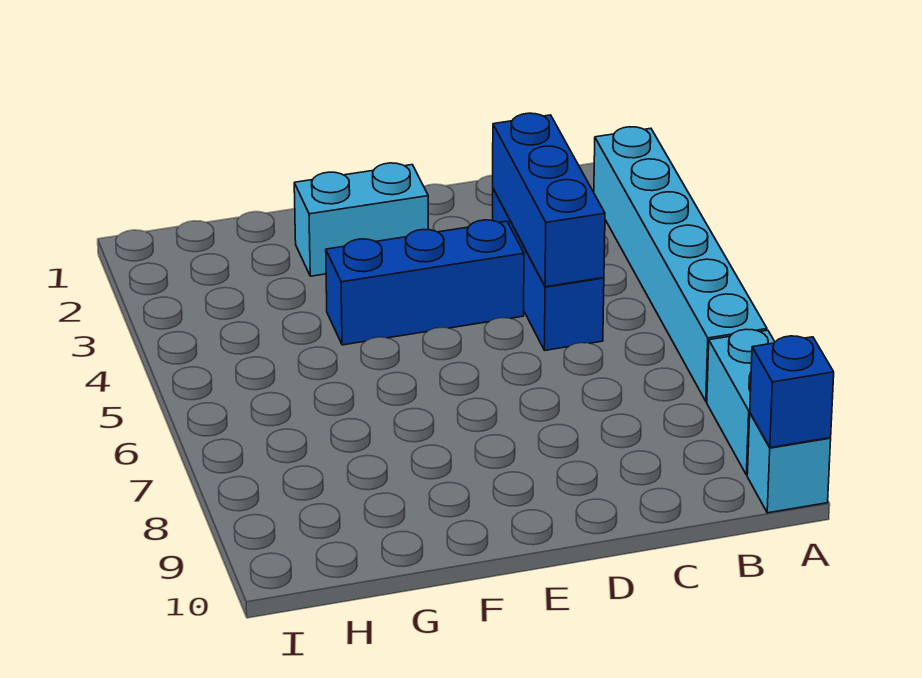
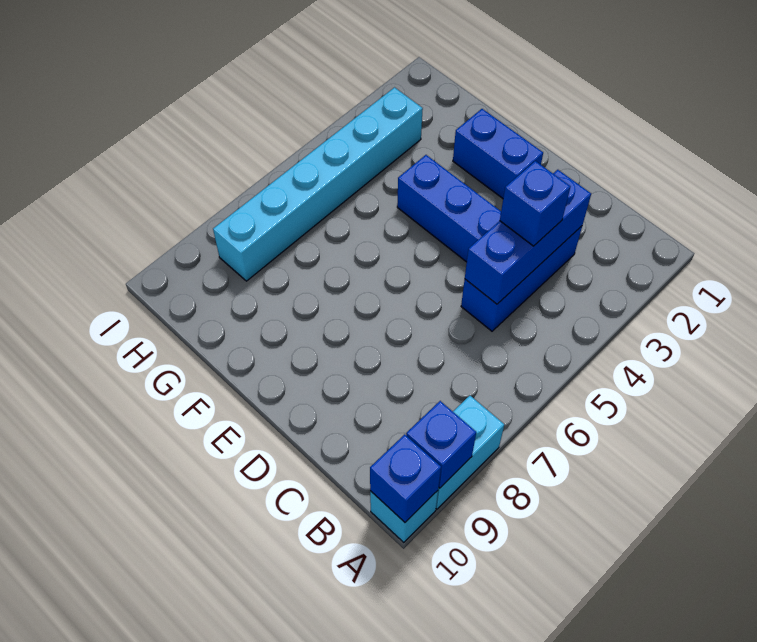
cyan brick A2:A7 level 1 -> cyan brick H3:H8 level 1
none -> blue brick A9 level 2
none -> blue brick C4 level 3
cyan brick E2:F2 level 1 -> blue brick E2:F2 level 1

